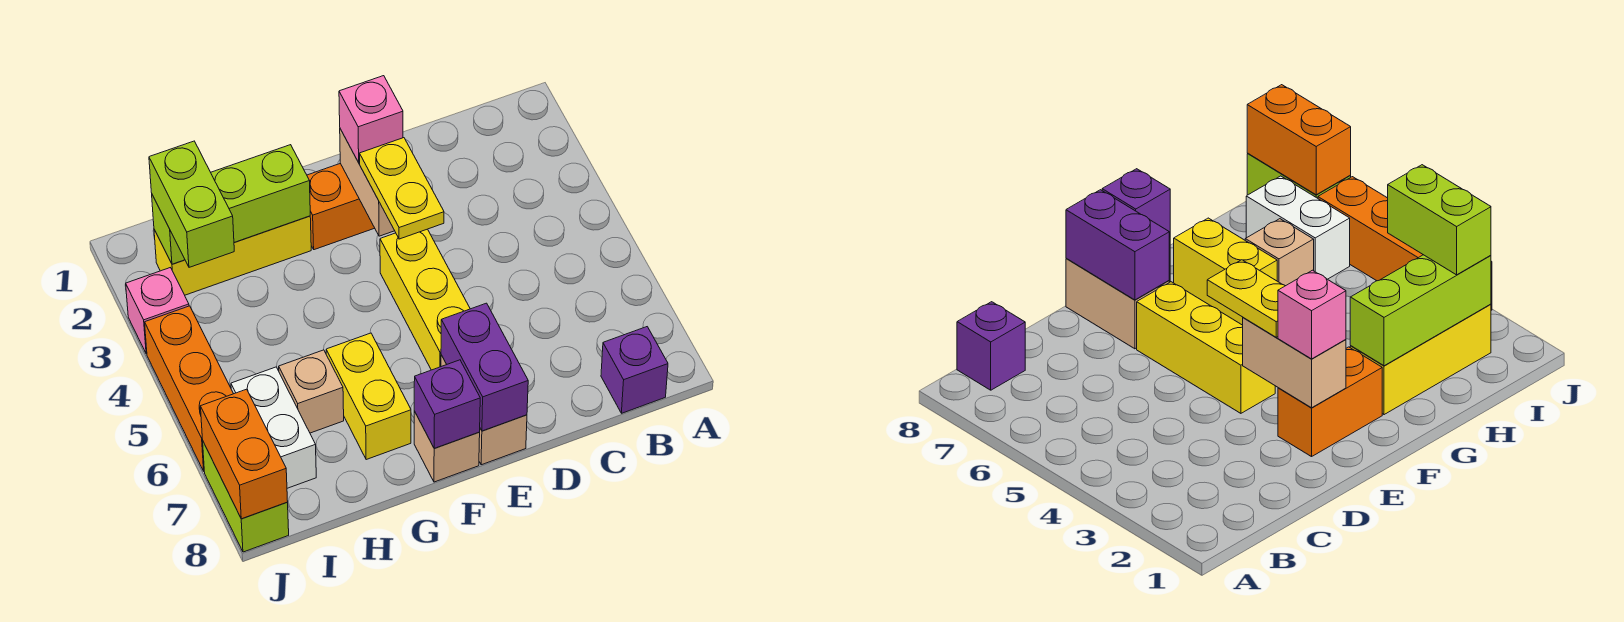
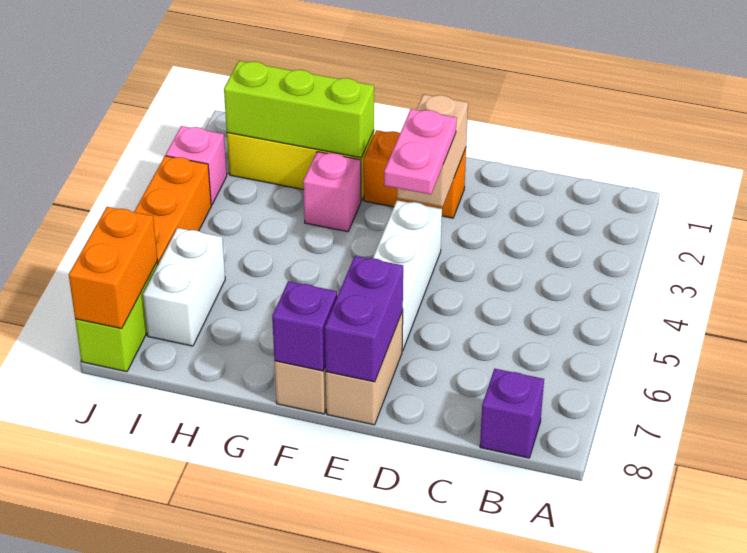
pink brick E2 level 3 -> pink brick G3 level 1
yellow plate E3:E4 level 3 -> pink plate E3:E4 level 3
yellow brick E4:E6 level 1 -> white brick E4:E6 level 1
yellow brick G6:G7 level 1 -> none
tan brick H6 level 1 -> none
lime brick I2:I3 level 3 -> none

